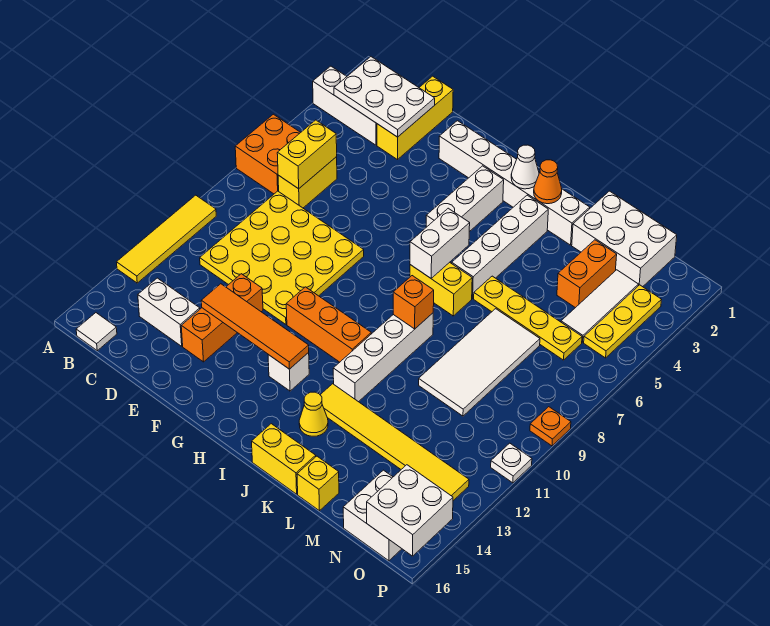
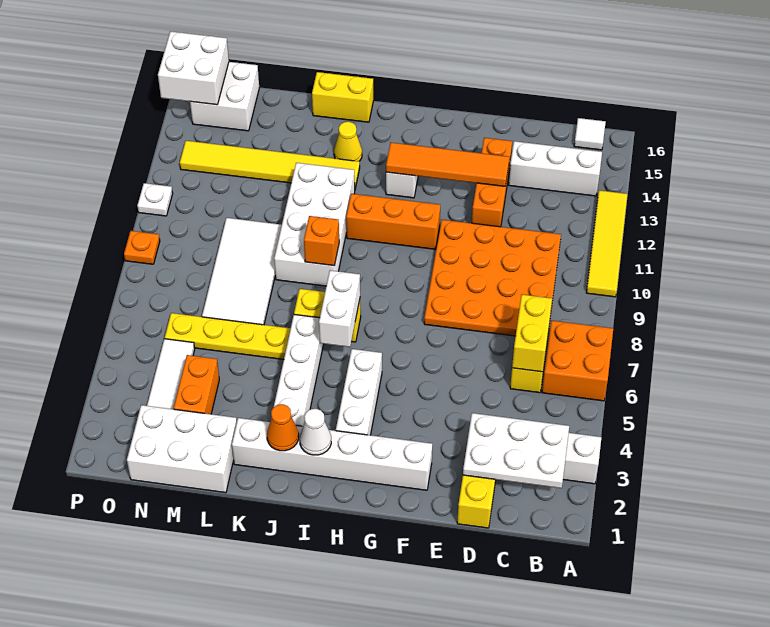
yellow plate C8:F11 level 1 -> orange plate C8:F11 level 1
white brick C14:D14 level 1 -> white brick B14:D14 level 1
white brick J9:J12 level 1 -> white brick J9:K12 level 1
yellow brick L16 level 1 -> none
yellow plate O3:O5 level 1 -> none

